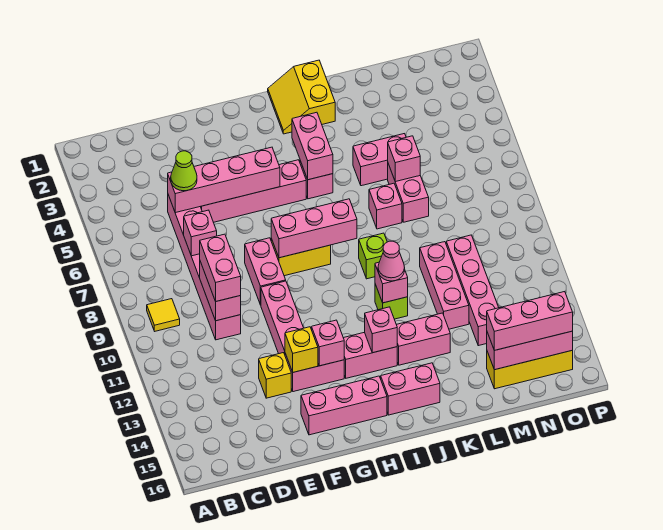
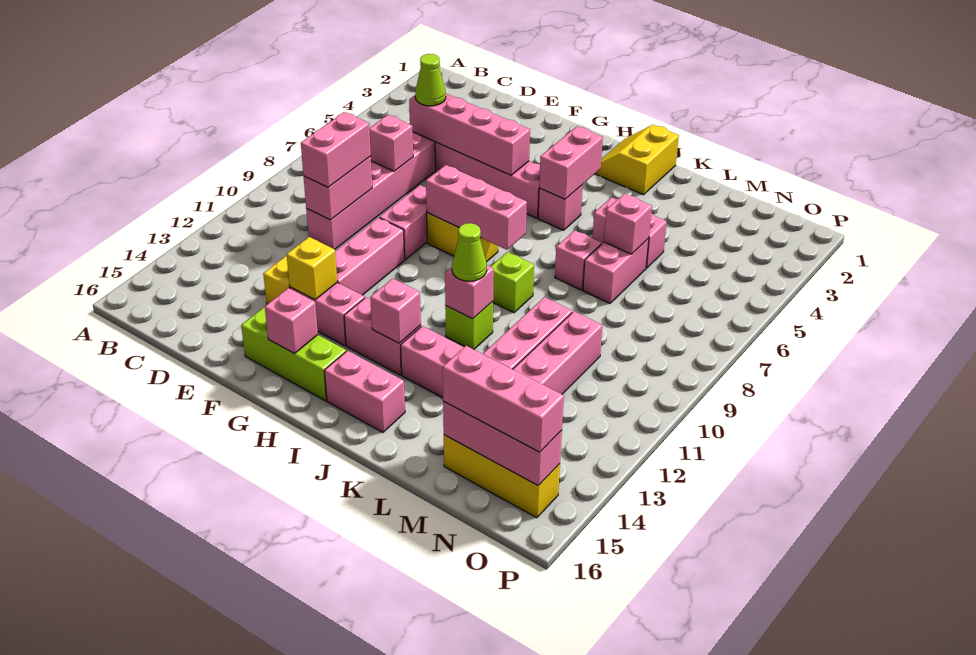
yellow tile B9 level 1 -> none
pink brick F15:H15 level 1 -> lime brick F15:H15 level 1
pink brick G13 level 2 -> pink brick G15 level 2
pink cone J11 level 3 -> lime cone J11 level 3

